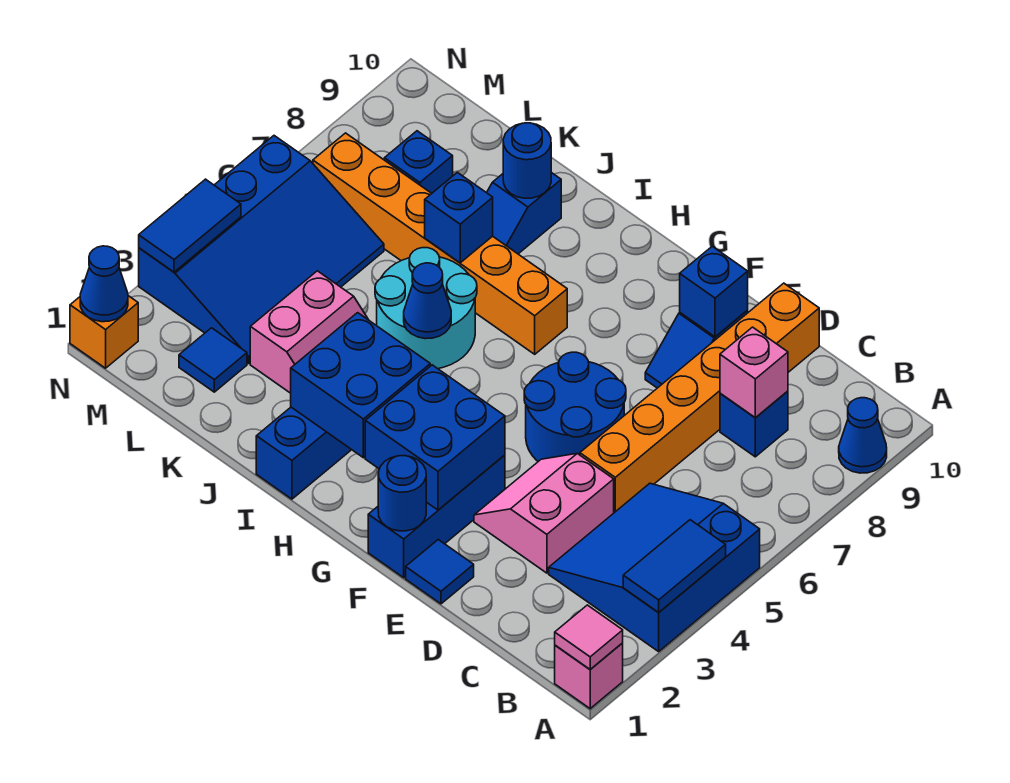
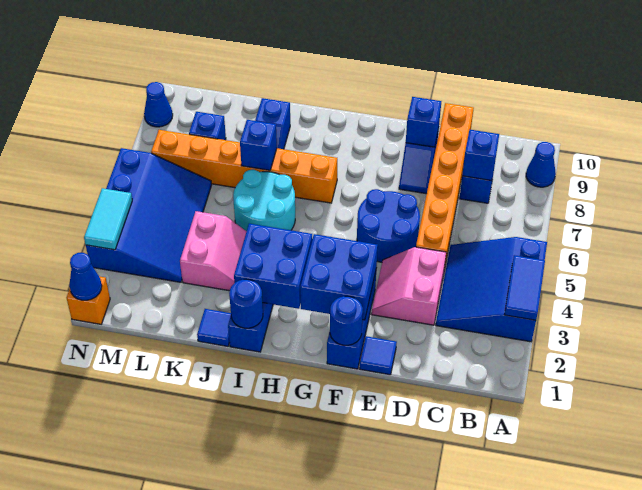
pink brick A1 level 1 -> none
pink tile A1 level 2 -> none
pink brick C8 level 2 -> blue brick C8 level 2
blue cone I5 level 2 -> blue cone N9 level 1
blue round brick J9 level 2 -> blue round brick I1 level 2
blue tile L2 level 1 -> blue tile J1 level 1
blue tile N3:N4 level 2 -> cyan tile N3:N4 level 2

